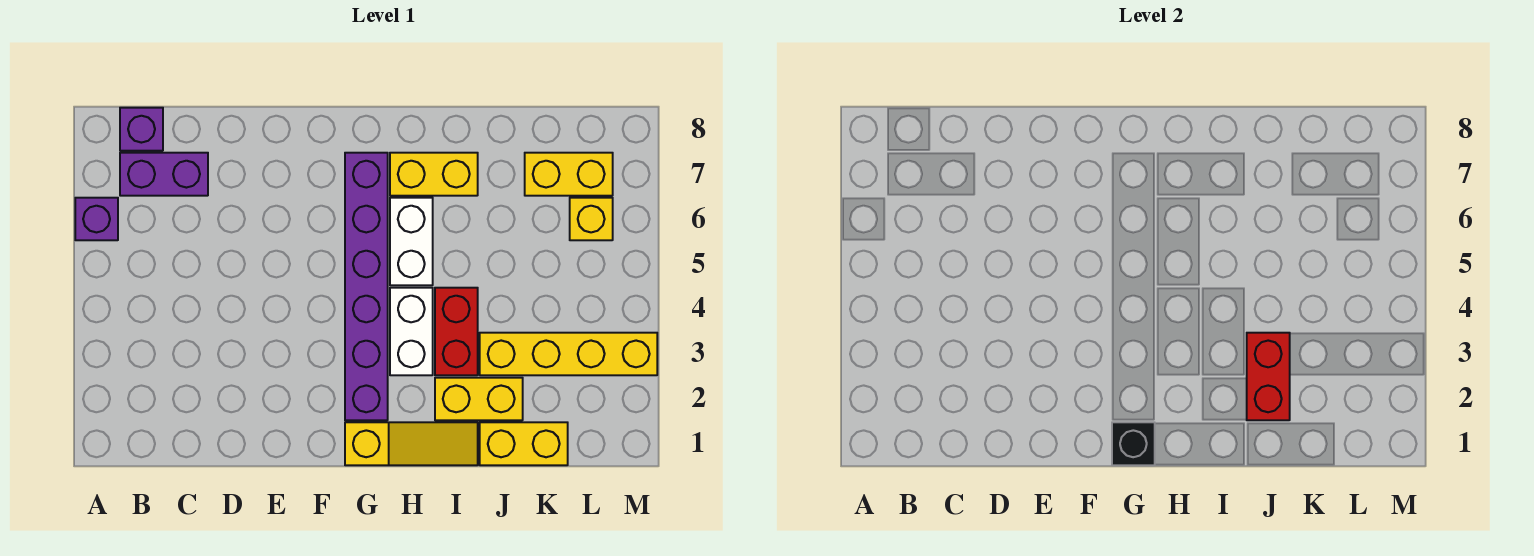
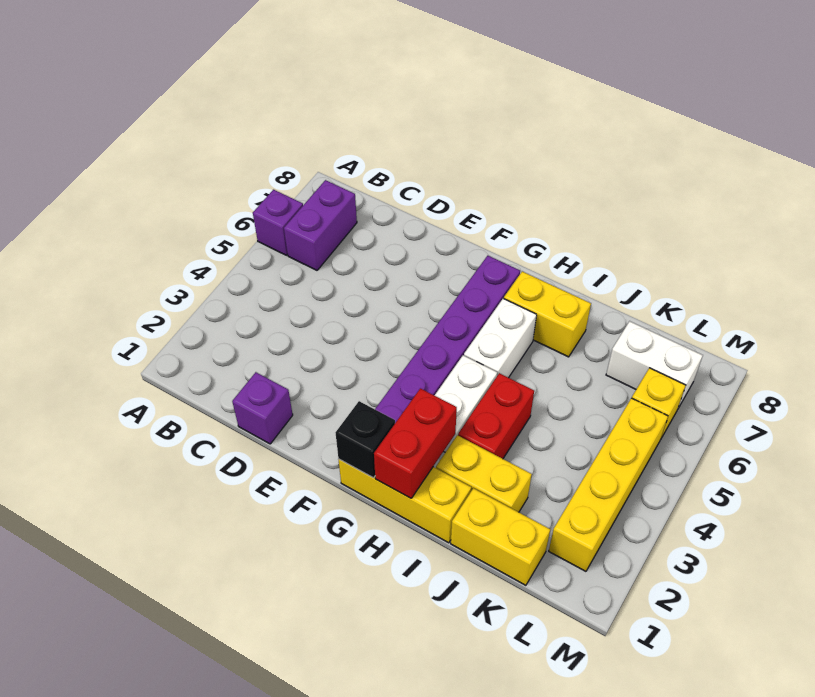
purple brick B7:C7 level 1 -> purple brick B6:B7 level 1
purple brick B8 level 1 -> purple brick D1 level 1
yellow slope G1:I1 level 1 top G -> yellow brick G1:I1 level 1
red brick J2:J3 level 2 -> red brick H1:H2 level 2
yellow brick J3:M3 level 1 -> yellow brick L2:L5 level 1
yellow brick K7:L7 level 1 -> white brick K7:L7 level 1

